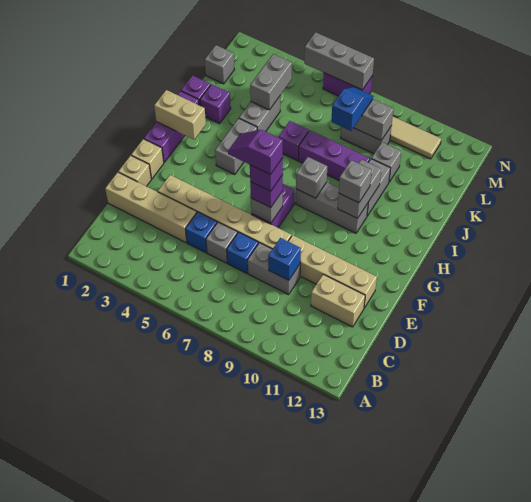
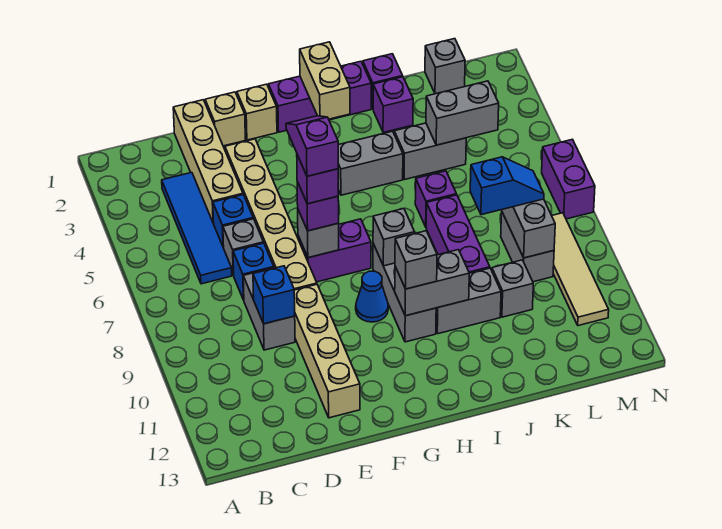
none -> blue tile C3:C6 level 1
tan brick D11:D12 level 1 -> none
none -> blue cone G9 level 1
grey brick N5:N7 level 2 -> none

